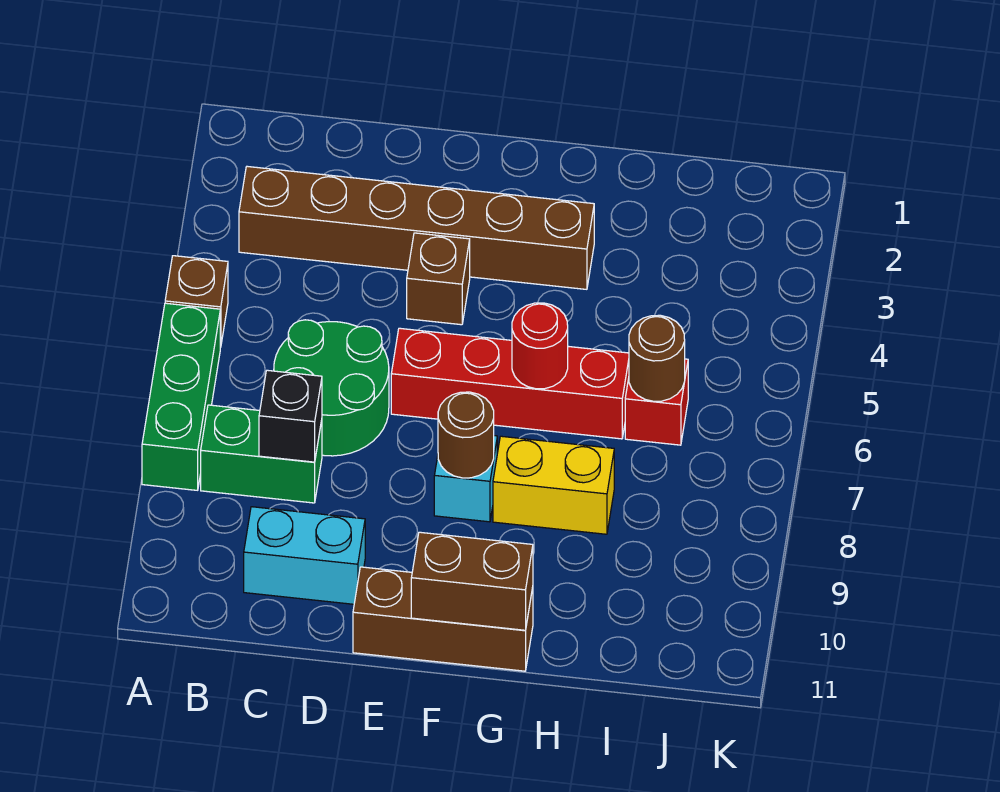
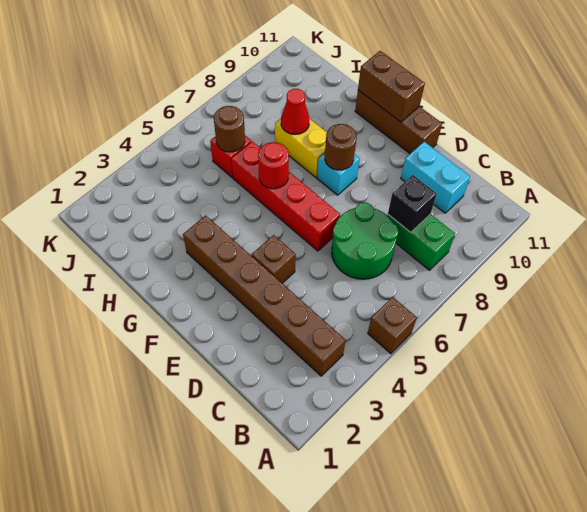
green brick A6:A8 level 1 -> none
none -> red cone H8 level 2

